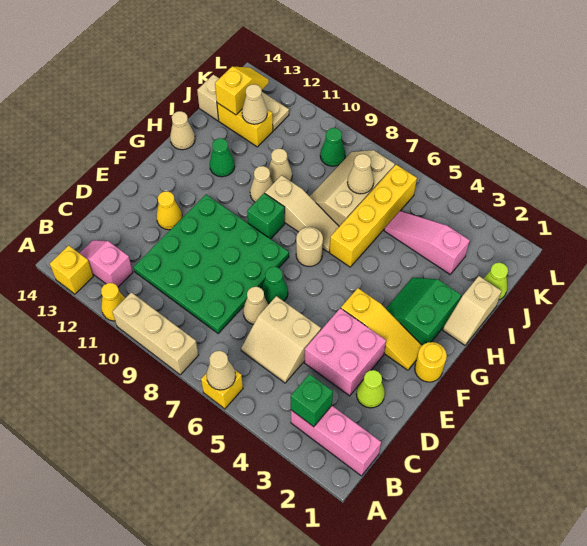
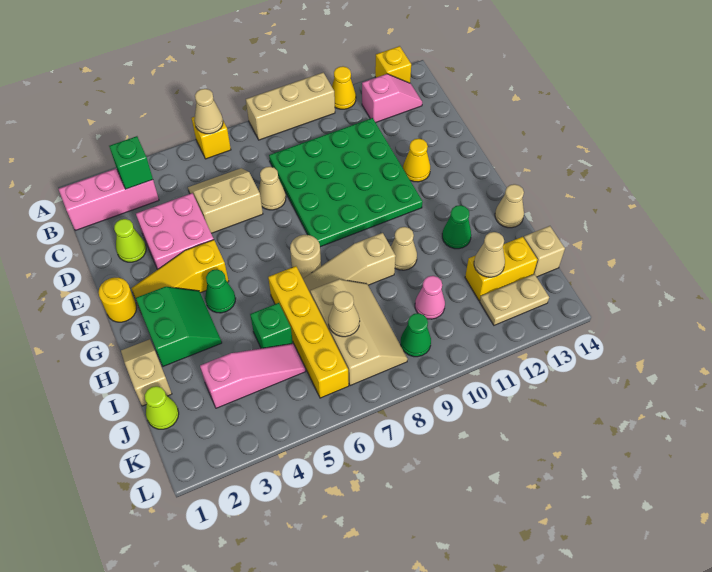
green cone E7 level 1 -> green cone G4 level 1
green brick G9 level 1 -> green brick I5 level 1
tan cone I10 level 1 -> none
none -> pink cone J10 level 1
yellow slope J13:K13 level 2 top J -> none

